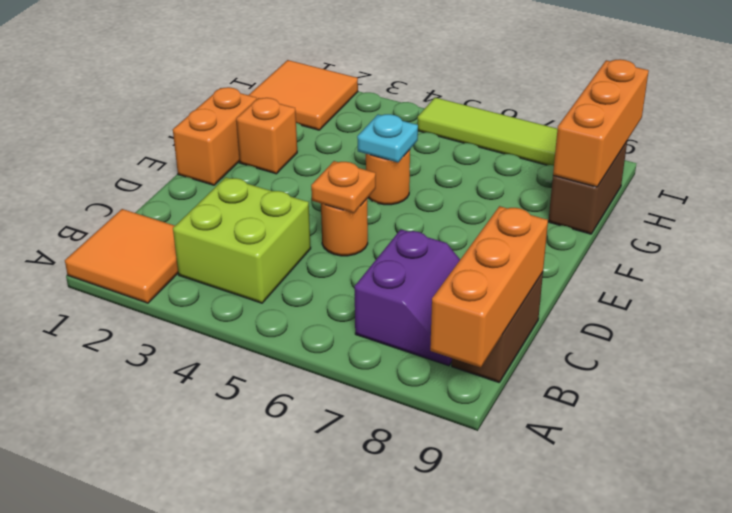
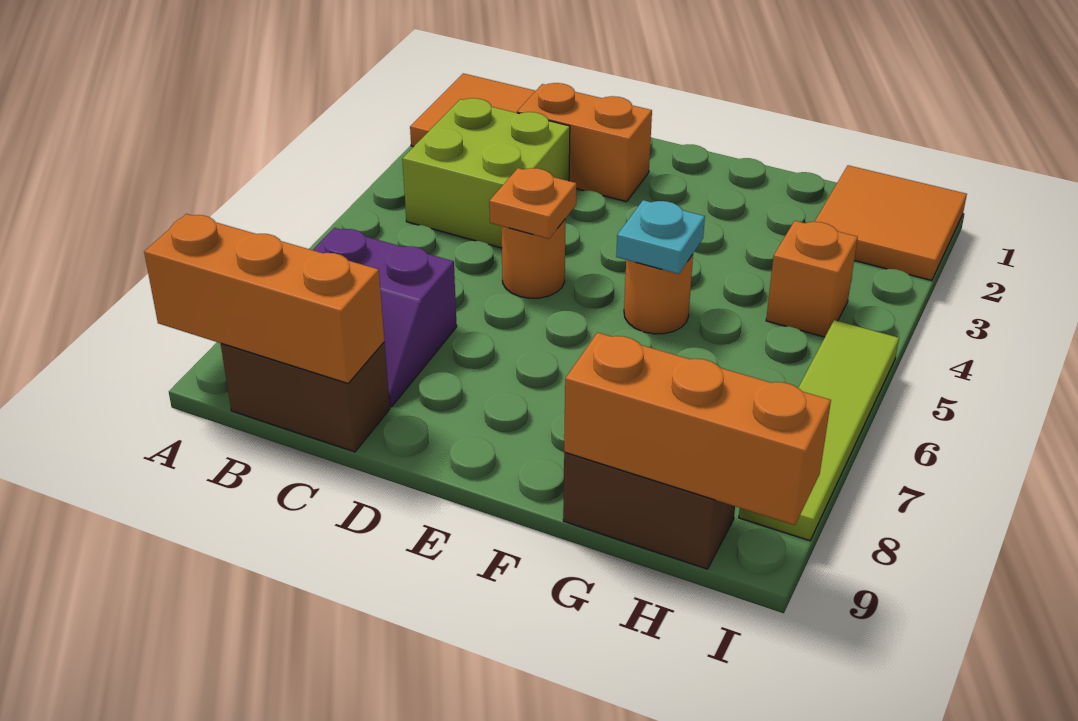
orange brick E1:F1 level 1 -> orange brick C2:D2 level 1
orange brick F2 level 1 -> orange brick H4 level 1

